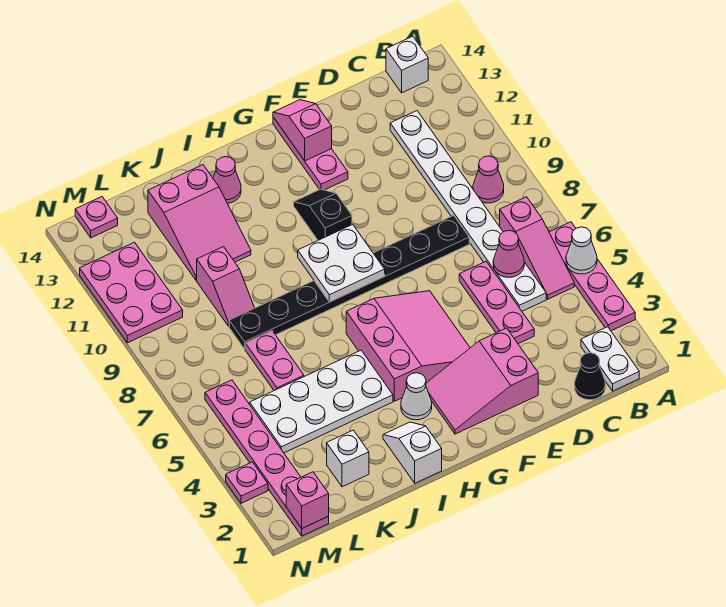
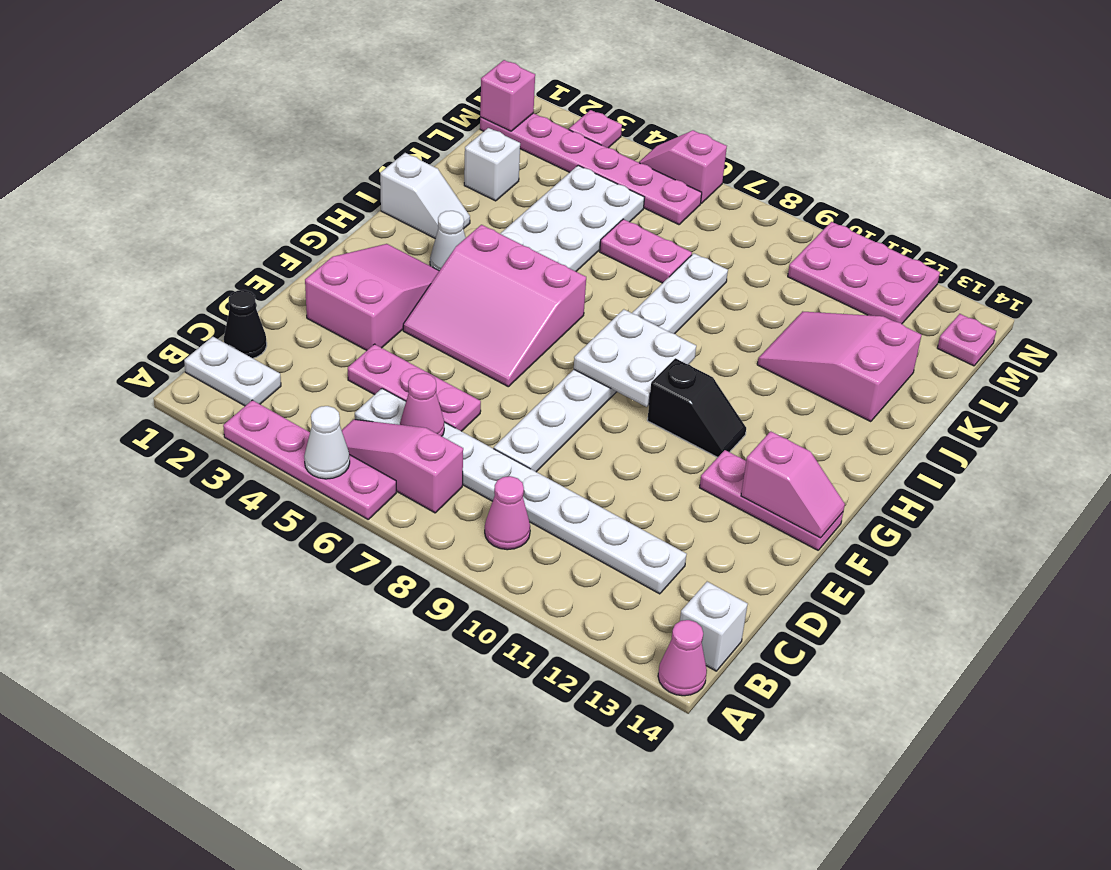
black plate D8:K8 level 1 -> white plate D8:K8 level 1
pink cone I13 level 1 -> pink cone A14 level 1
pink slope K9:K10 level 1 top 10 -> pink slope N5:N6 level 1 top 6

